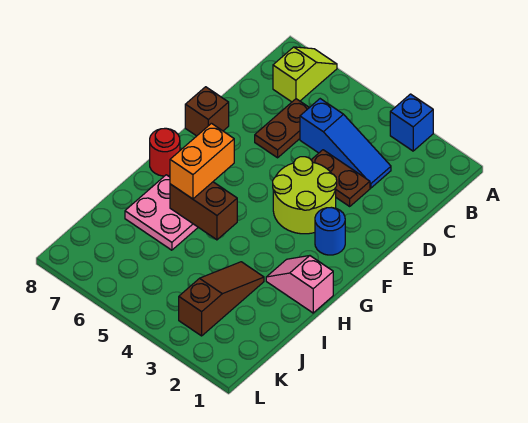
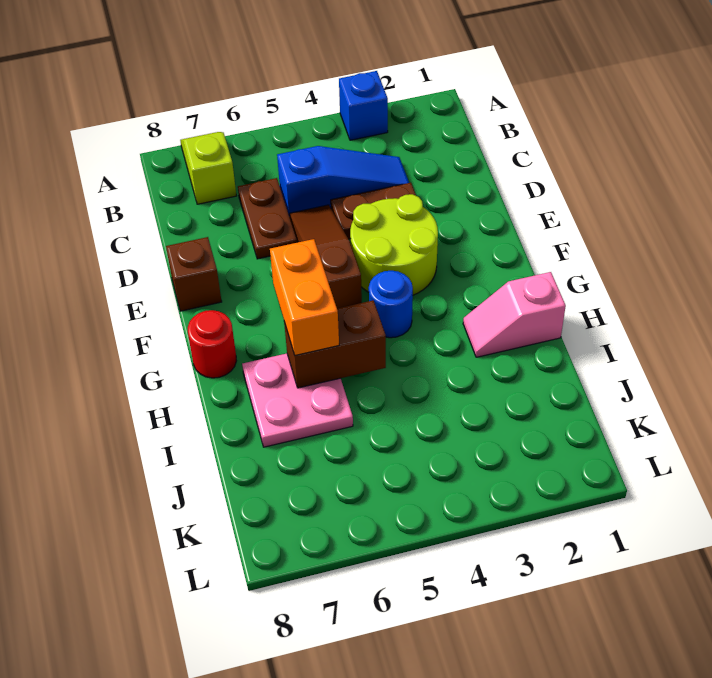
blue round brick F2 level 1 -> blue round brick G4 level 1
brown slope I3:K3 level 1 top K -> brown slope D5:F5 level 1 top F

